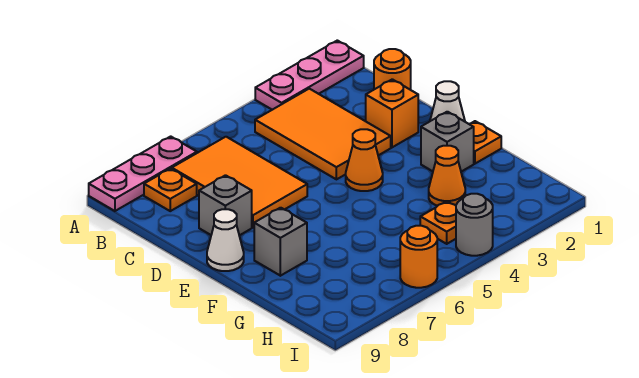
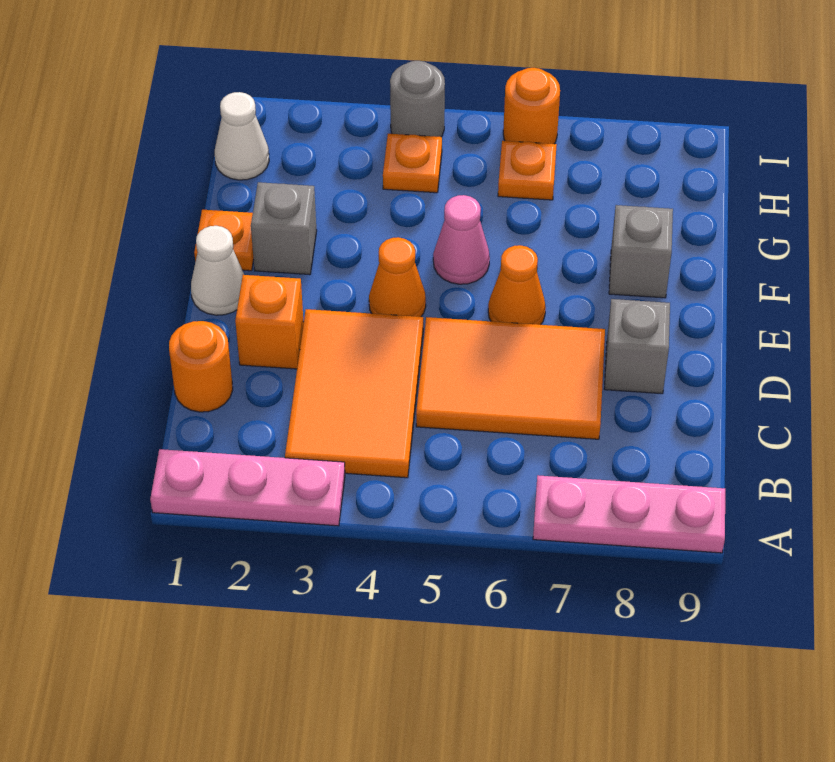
orange tile B6:D7 level 1 -> orange tile C5:D7 level 1
orange plate B8 level 1 -> orange plate H6 level 1
white cone E9 level 1 -> white cone H1 level 1
none -> pink cone F5 level 1
orange cone G3 level 1 -> orange cone E6 level 1

